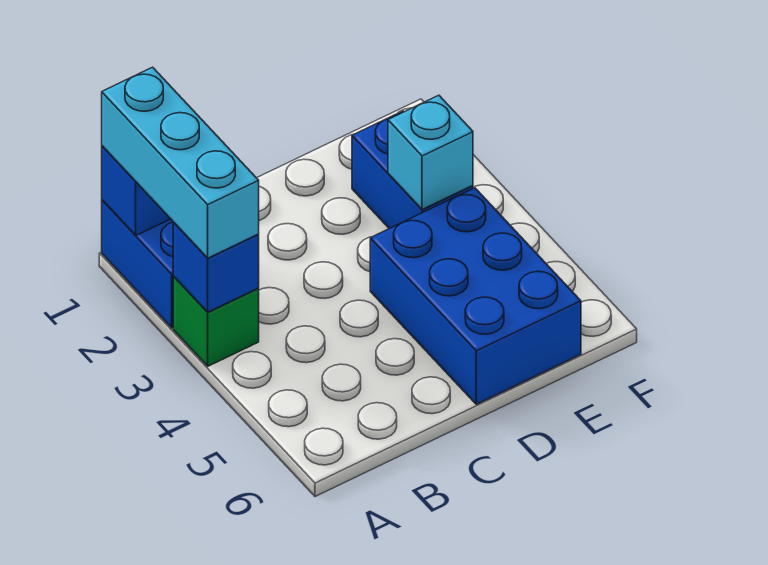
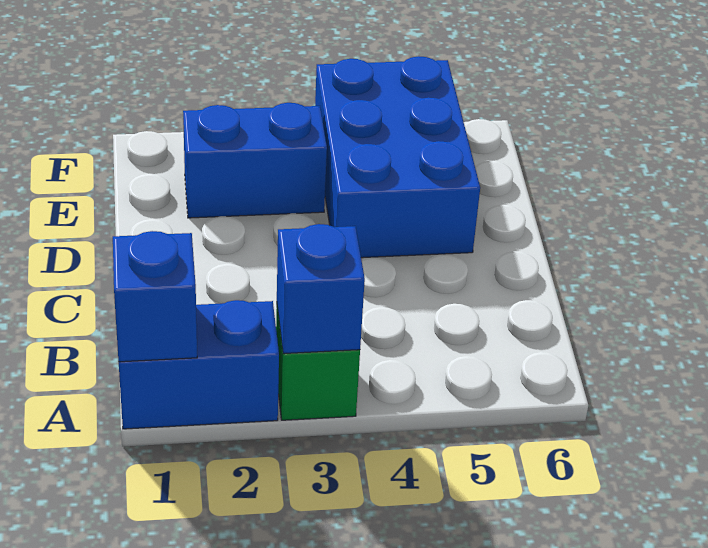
cyan brick A1:A3 level 3 -> none
blue brick D4:E6 level 1 -> blue brick D4:F5 level 1
cyan brick E3 level 2 -> none

